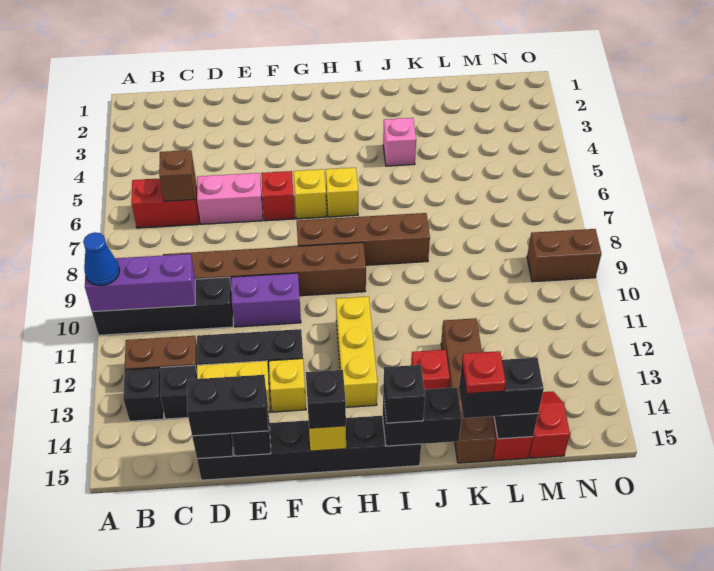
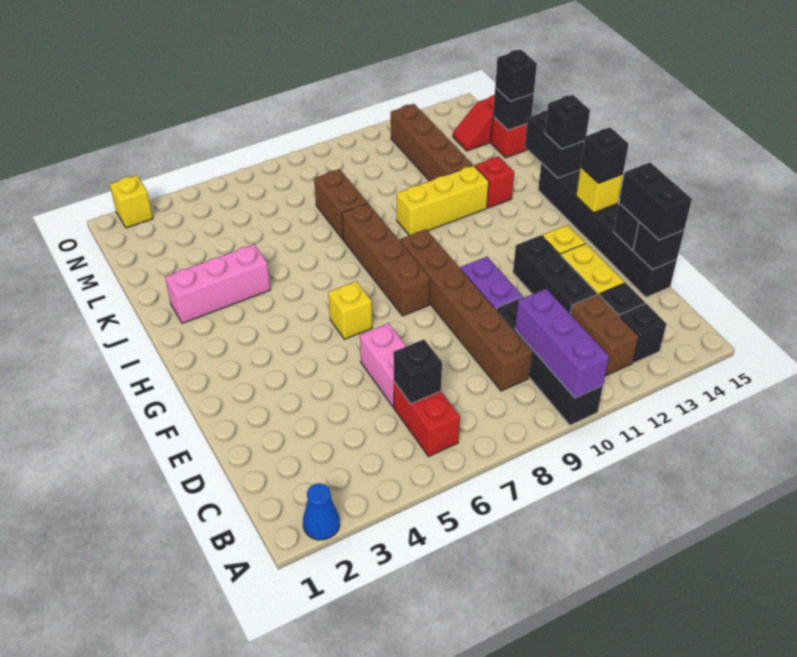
blue cone A10 level 3 -> blue cone A2 level 1
brown brick C6 level 2 -> black brick C6 level 2
red brick F6 level 1 -> none
yellow brick H6 level 1 -> yellow brick O2 level 1
yellow brick H11:H13 level 1 -> yellow brick J10:J12 level 1
pink brick J4 level 1 -> pink brick J2:J4 level 1
brown brick K12:K15 level 1 -> brown brick K12:N12 level 1
black brick K15:L15 level 3 -> black brick L15 level 3
red plate K15 level 4 -> none
brown brick N9:O9 level 1 -> brown brick K8:L8 level 1

